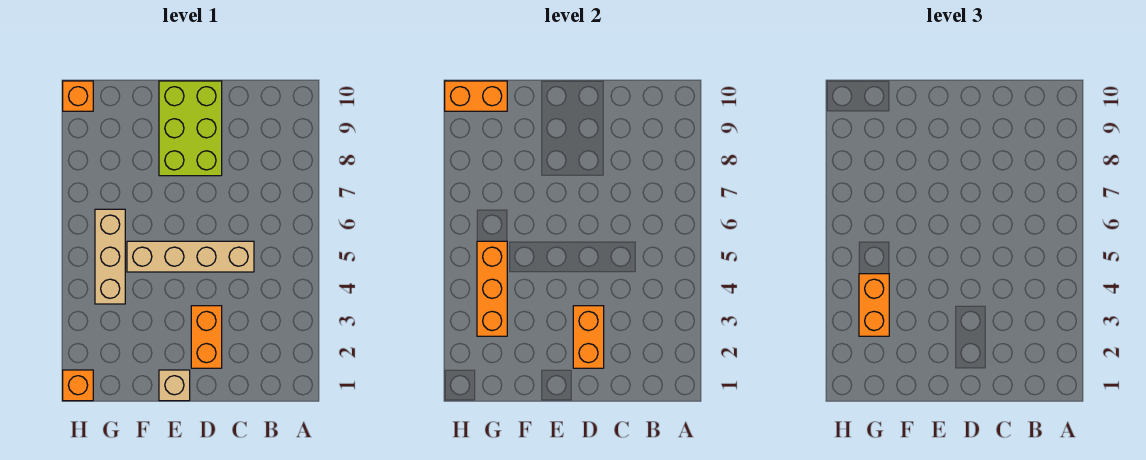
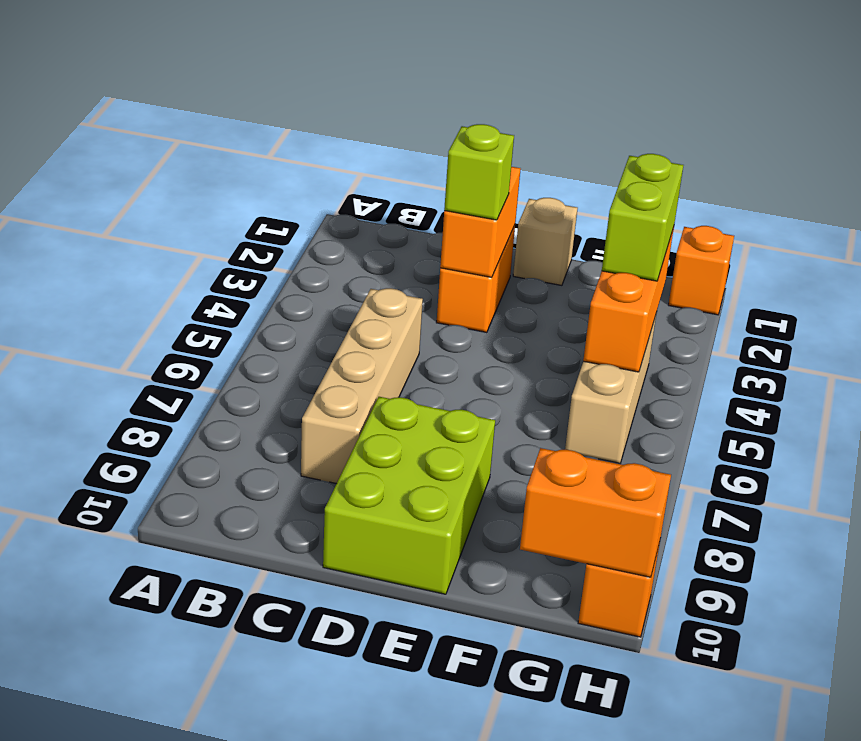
tan brick C5:F5 level 1 -> tan brick C5:C8 level 1
none -> lime brick D3 level 3
orange brick G3:G4 level 3 -> lime brick G3:G4 level 3

